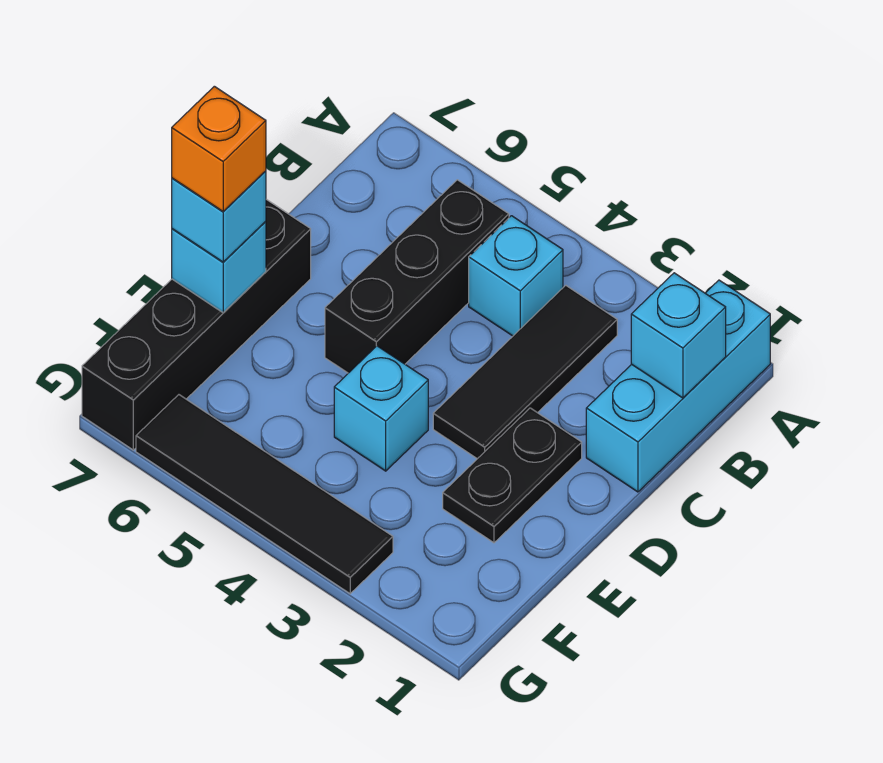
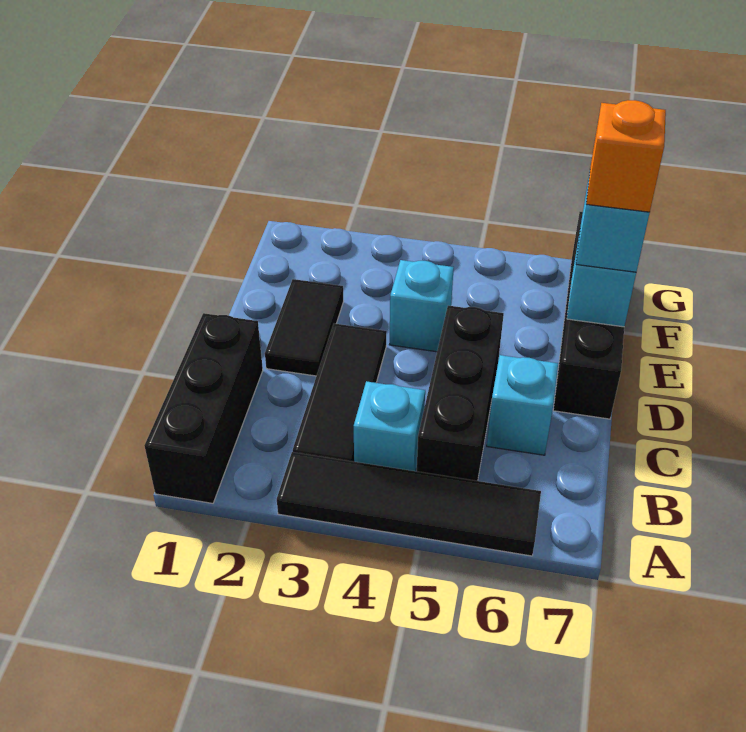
cyan brick A1:C1 level 1 -> black brick A1:C1 level 1
cyan brick B1 level 2 -> cyan brick C6 level 1
black plate D2:E2 level 1 -> black tile D2:E2 level 1
black tile G3:G6 level 1 -> black tile A3:A6 level 1

